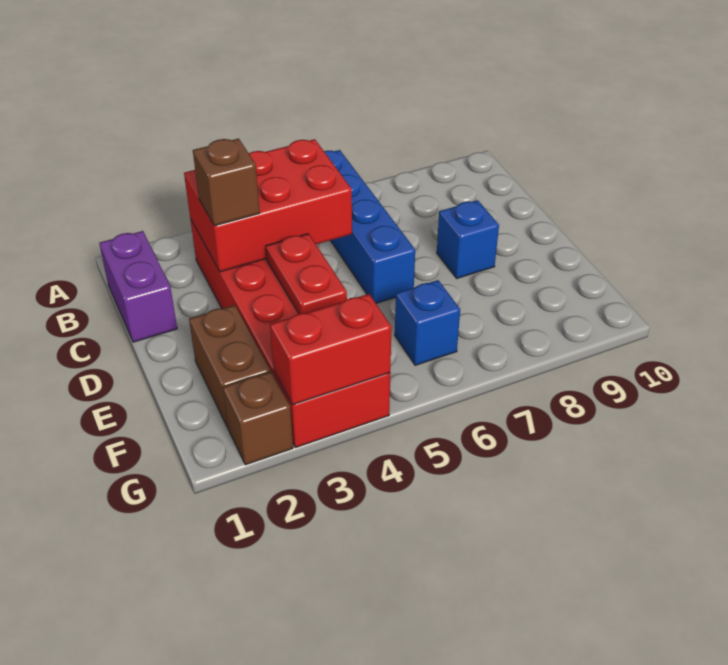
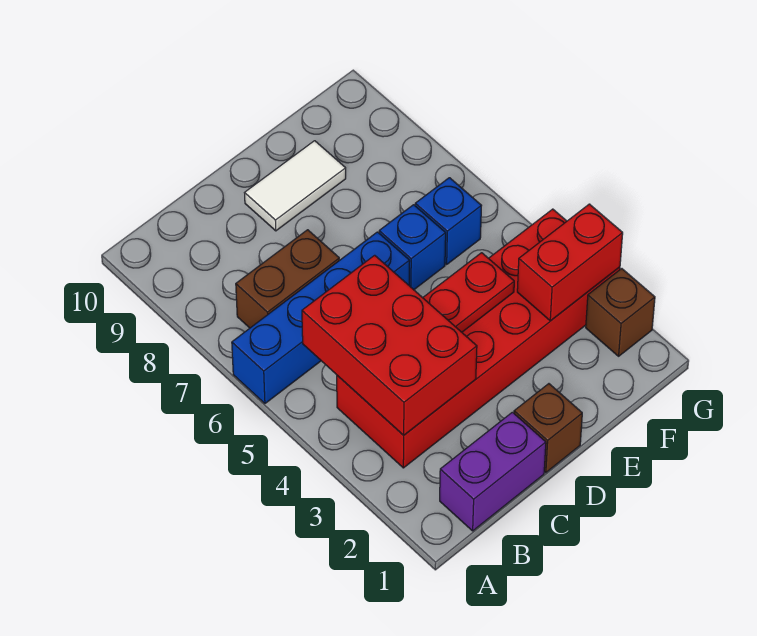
brown brick C3 level 3 -> brown brick D1 level 1
blue brick D8 level 1 -> blue brick E6 level 1
none -> white tile D9:E9 level 1
brown brick E2:F2 level 1 -> brown brick B7:C7 level 1
red brick G3:G4 level 2 -> red brick F3:G3 level 2

